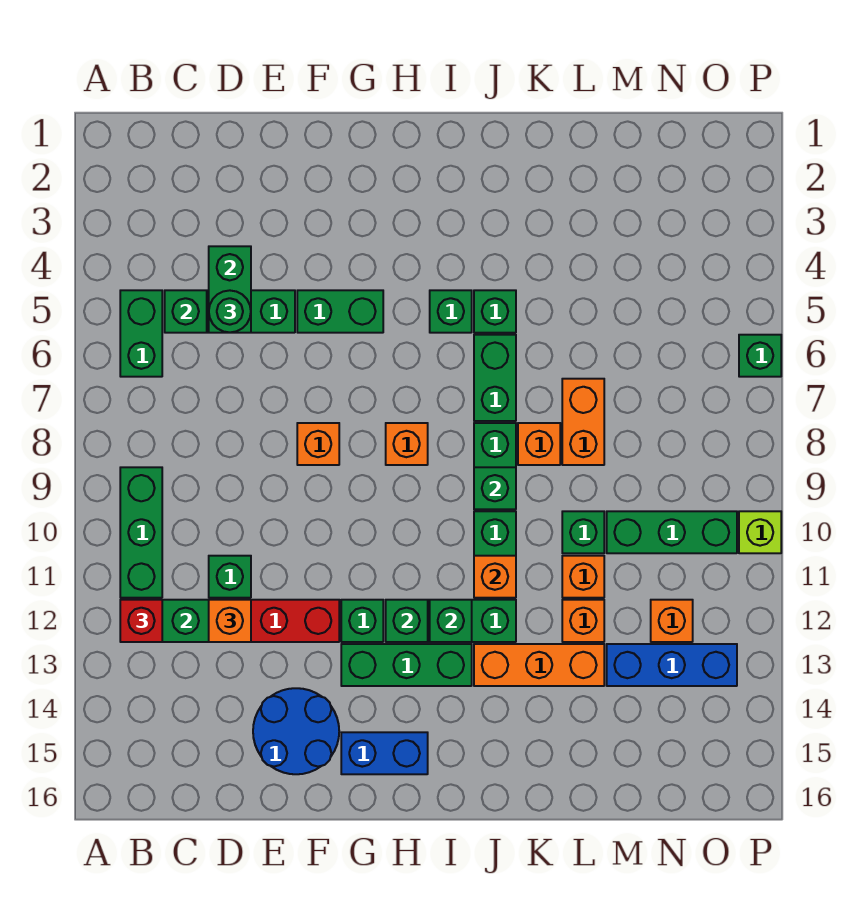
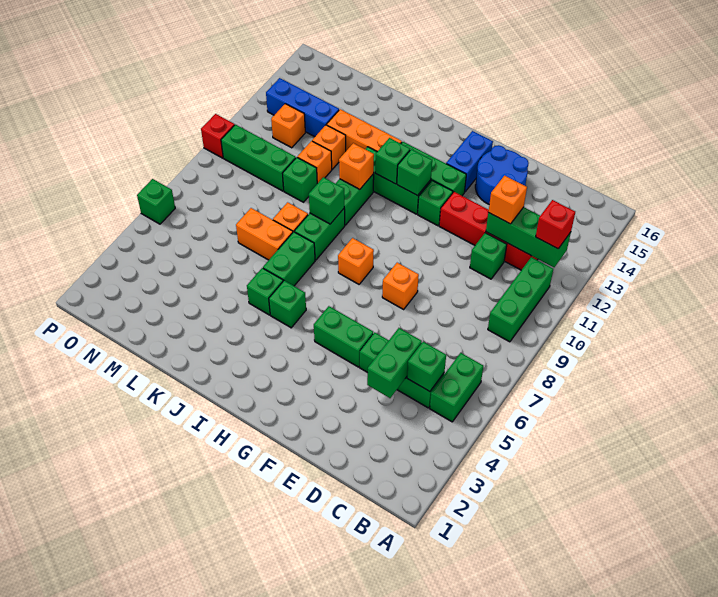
green round brick D5 level 3 -> none
blue brick G15:H15 level 1 -> blue brick G14:G15 level 1
orange brick L7:L8 level 1 -> orange brick K7:L7 level 1
lime brick P10 level 1 -> red brick P10 level 1

